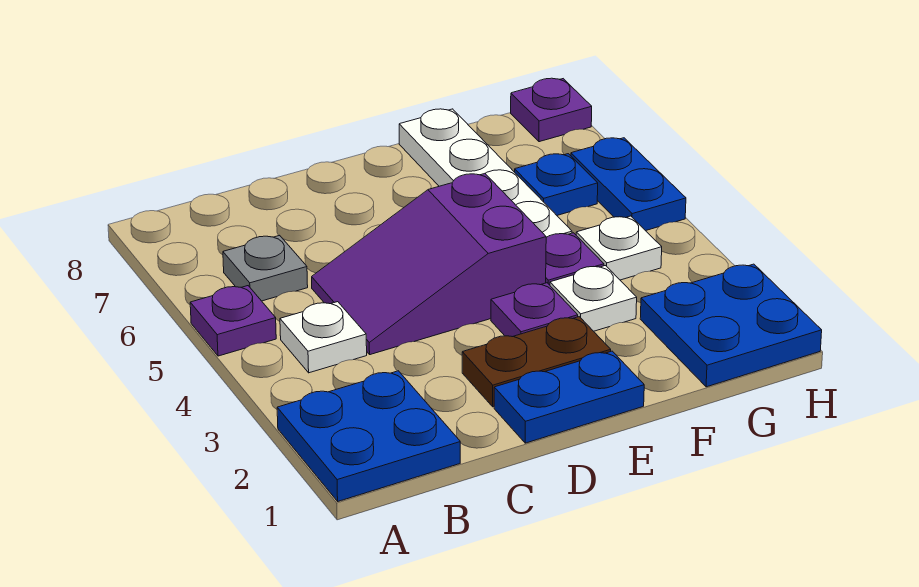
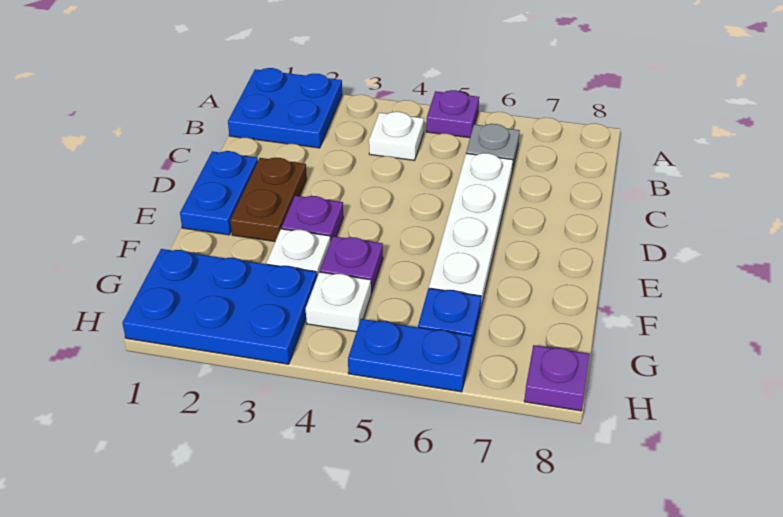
purple slope C4:E5 level 1 top E -> none
white plate F5:F8 level 1 -> white plate C6:F6 level 1
blue plate G1:H2 level 1 -> blue plate G1:H3 level 1

